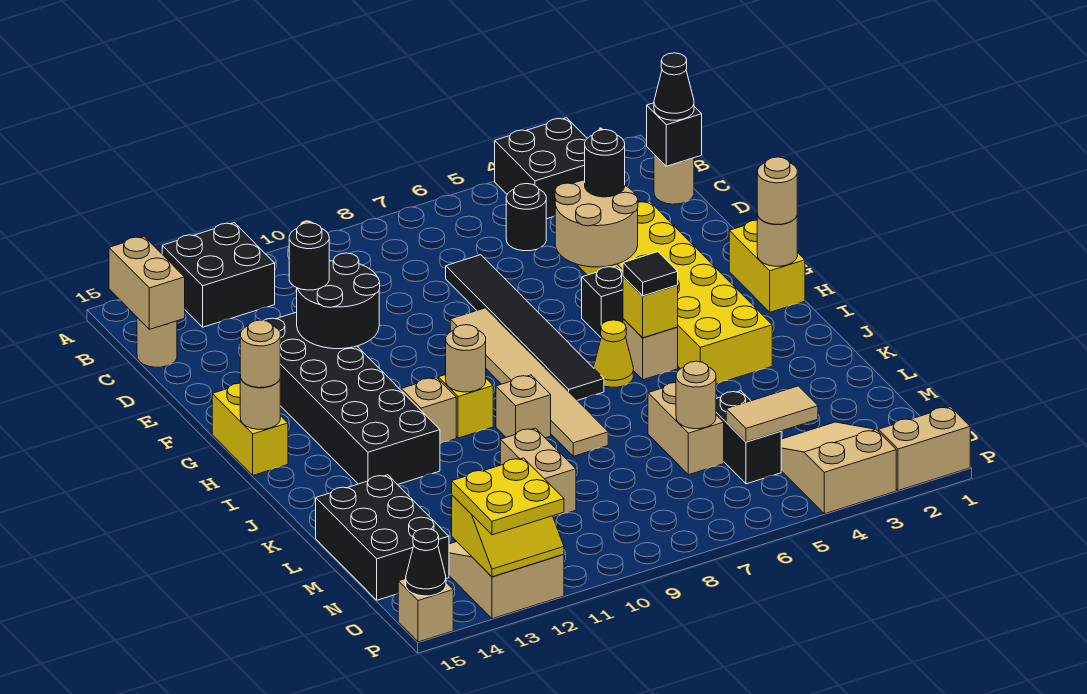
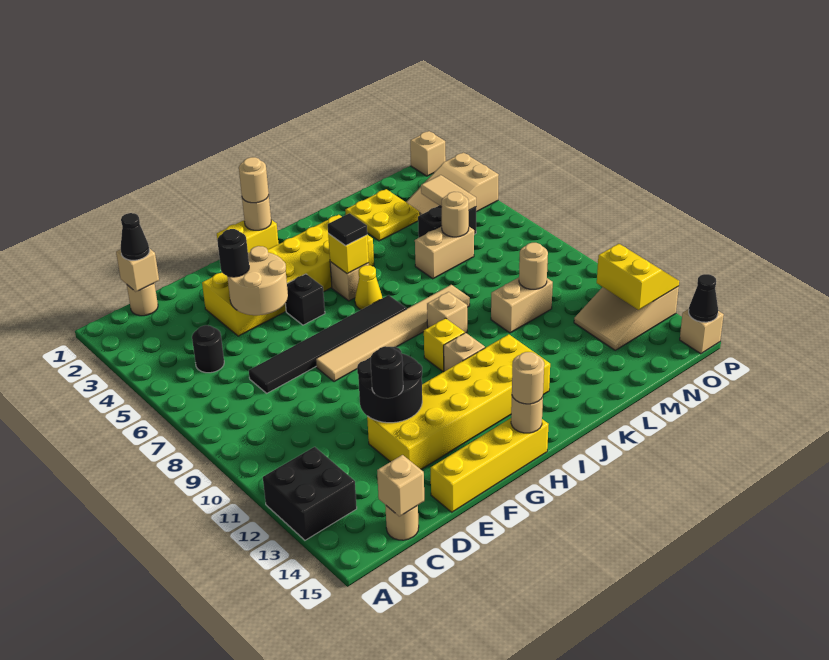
black brick A3:B4 level 1 -> none
tan brick B15:C15 level 2 -> tan brick C15 level 2
black brick C1 level 2 -> tan brick C1 level 2
black brick E12:J13 level 1 -> yellow brick E12:J13 level 1
yellow brick G15:H15 level 1 -> yellow brick E15:H15 level 1
tan round brick I10 level 2 -> tan round brick M10 level 2
black brick L14:N15 level 1 -> none
yellow plate O12:P13 level 3 -> yellow plate L2:M3 level 1
tan brick P1:P2 level 1 -> tan brick P1 level 1

